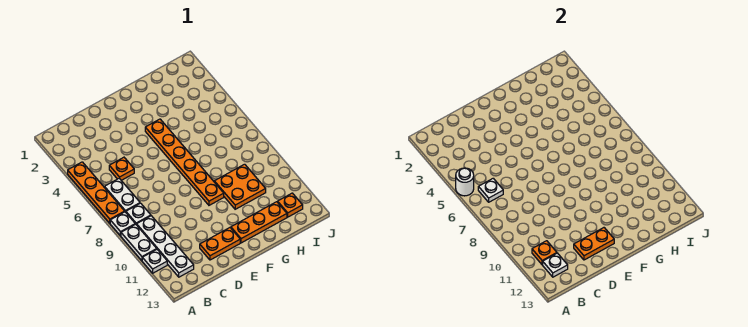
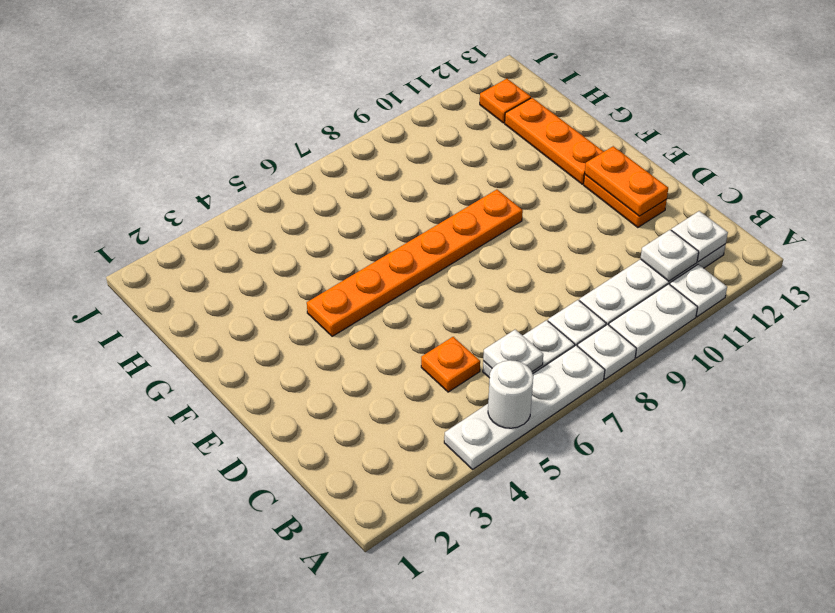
orange plate A4:A7 level 1 -> white plate A4:A7 level 1
orange plate B11 level 2 -> white plate B11 level 2
orange plate G9:H10 level 1 -> none

